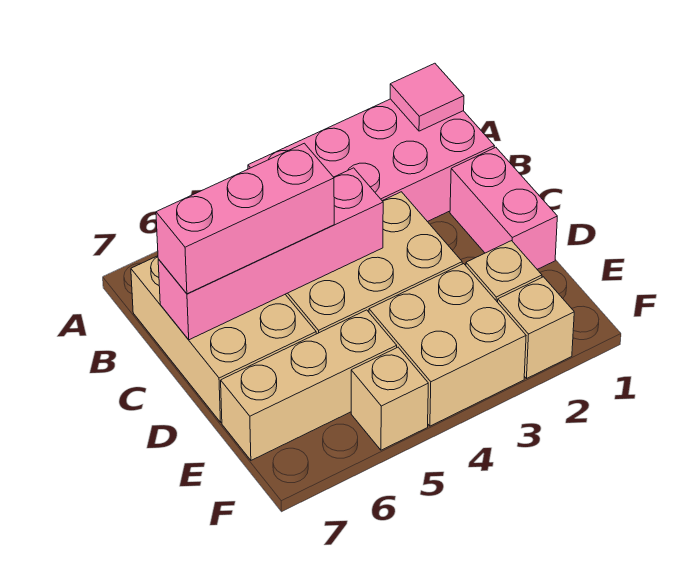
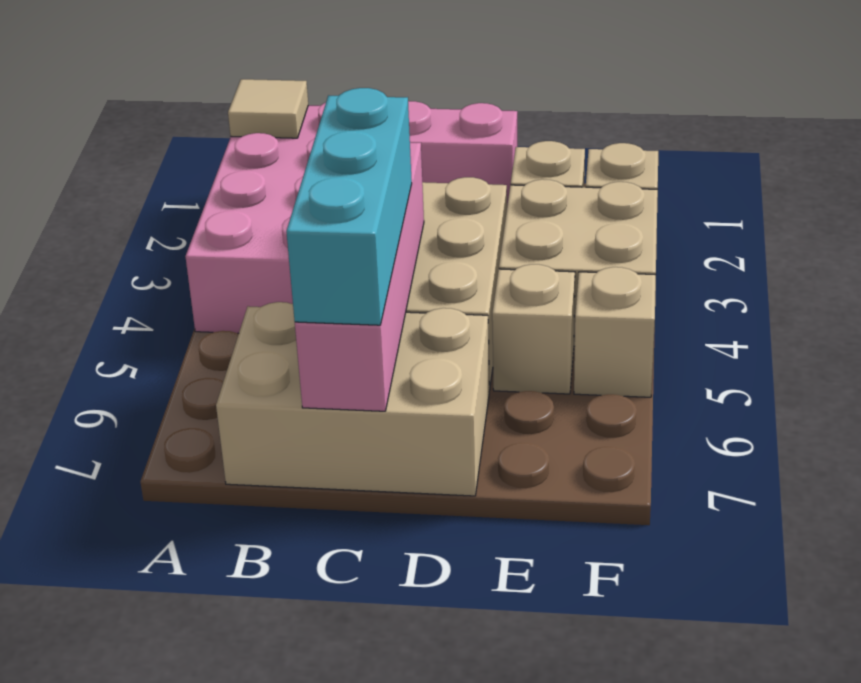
pink tile A1 level 2 -> tan tile A1 level 2
pink brick C5:C7 level 3 -> cyan brick C5:C7 level 3
tan brick E5:E7 level 1 -> tan brick E5 level 1

